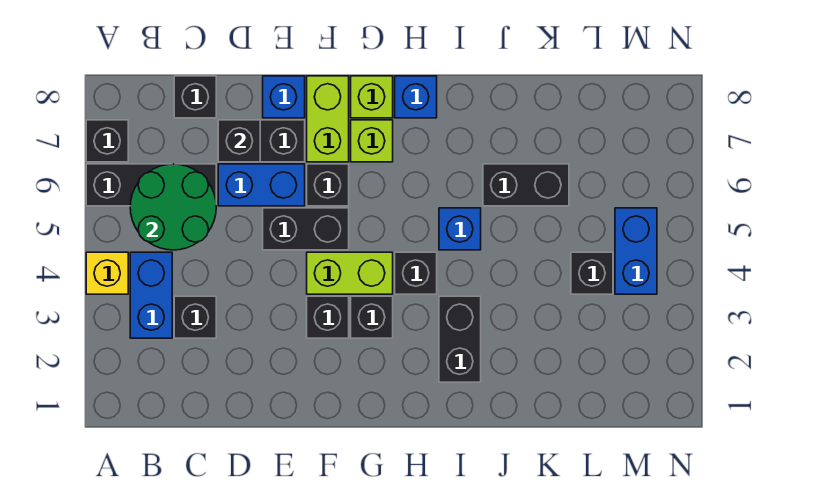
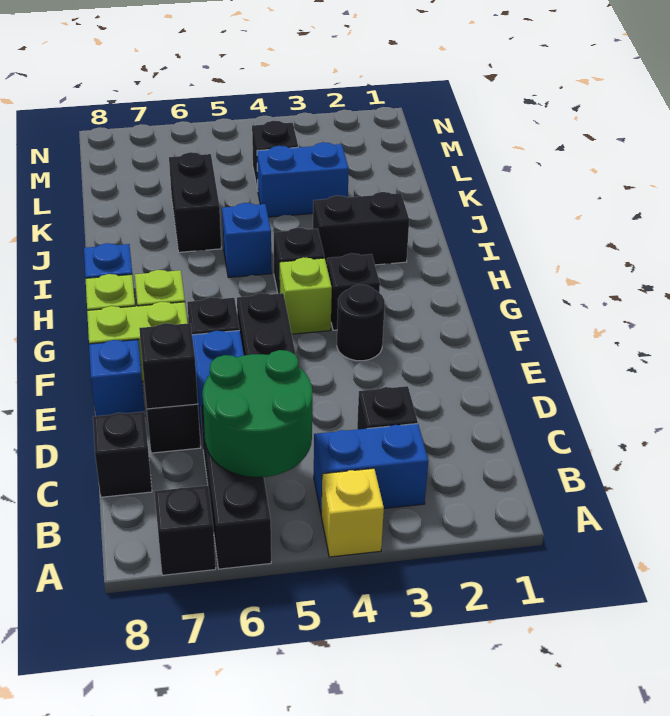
black brick F3 level 1 -> black round brick F3 level 1
lime brick F4:G4 level 1 -> lime brick G4 level 1
blue brick M4:M5 level 1 -> blue brick K3:K4 level 1

